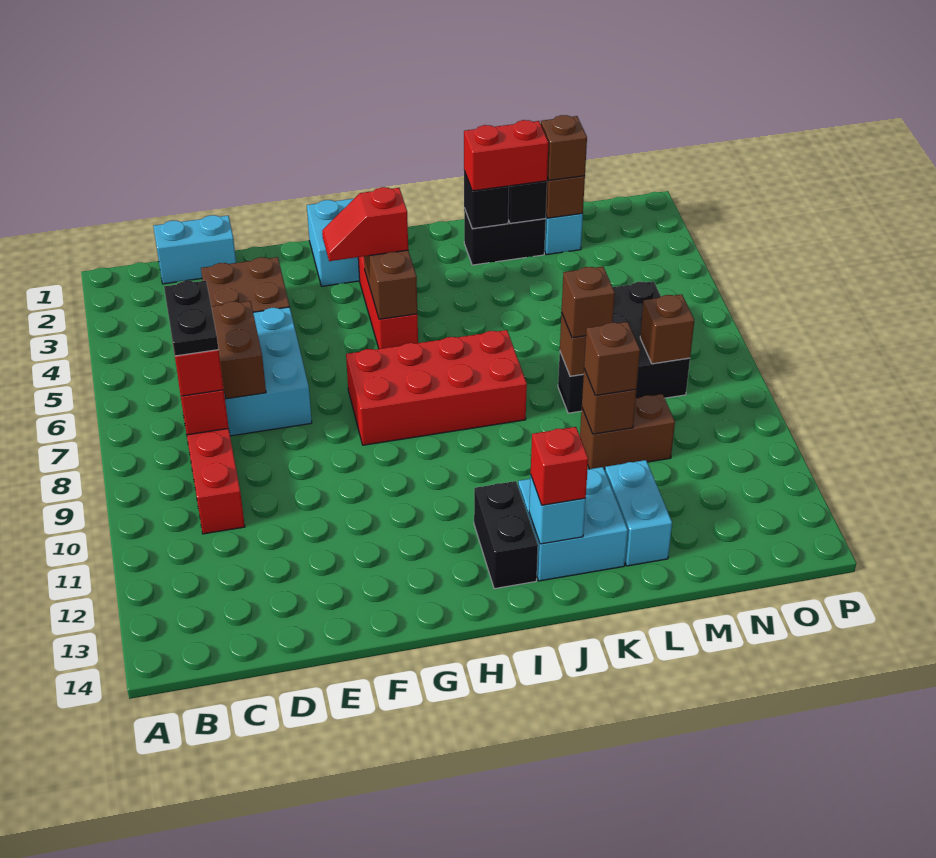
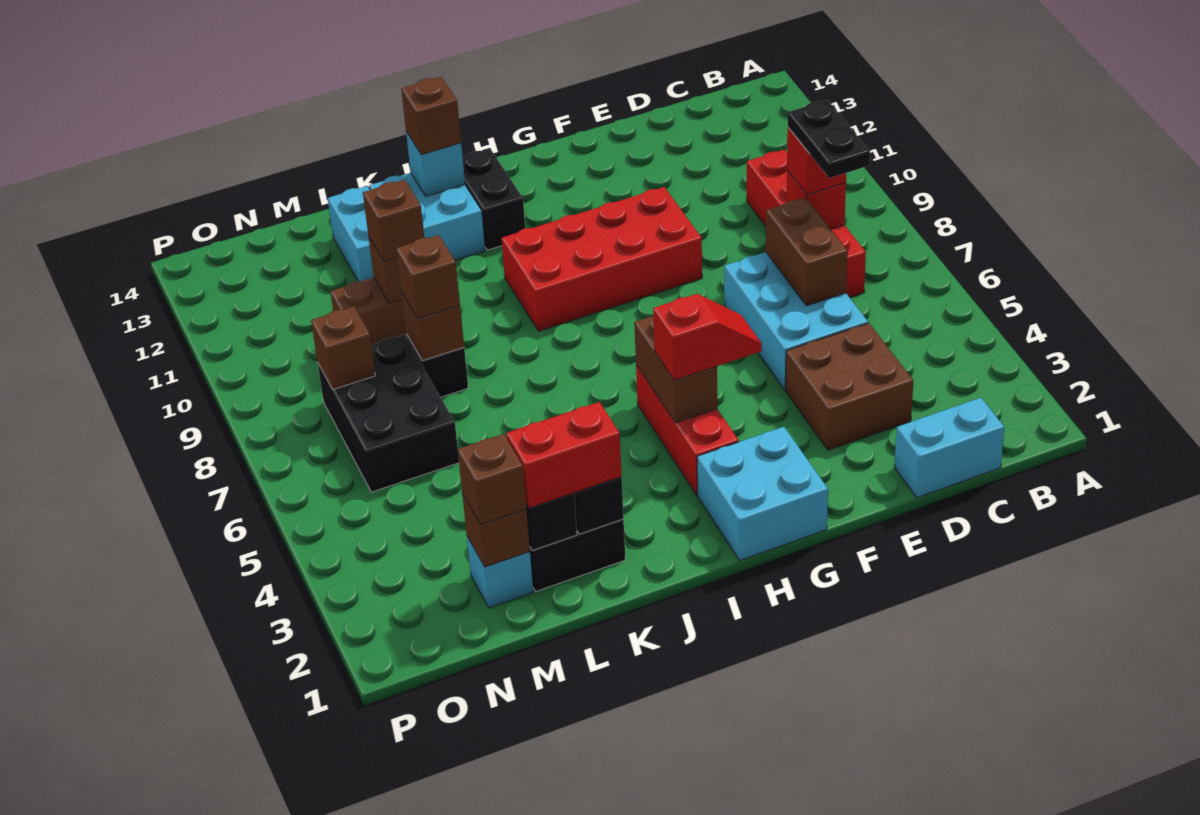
red brick G7:J8 level 1 -> red brick F9:I10 level 1
red brick J13 level 3 -> brown brick J13 level 3

